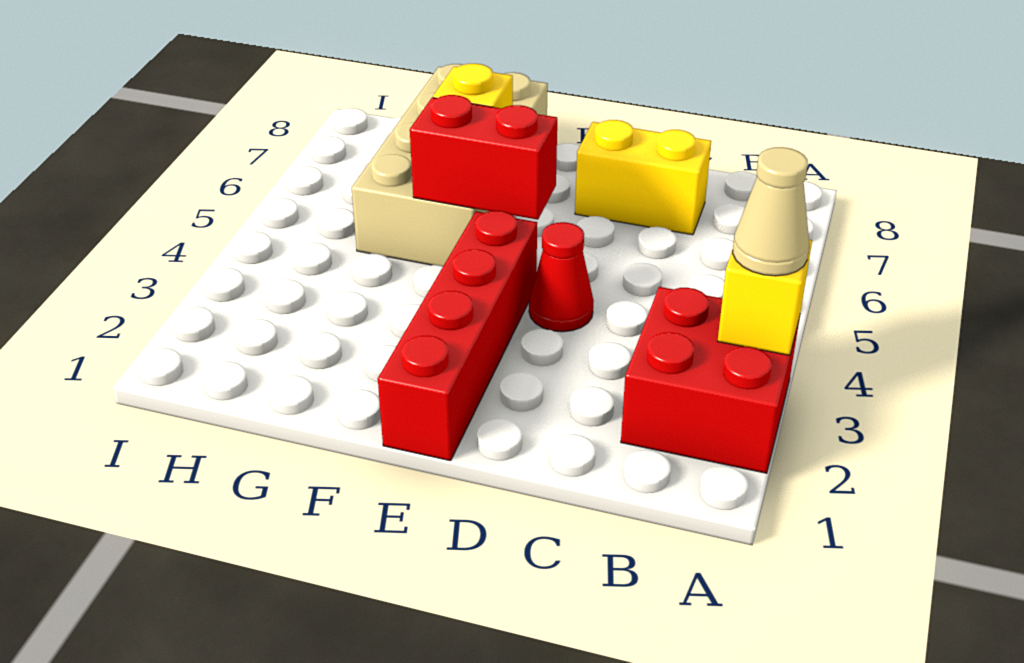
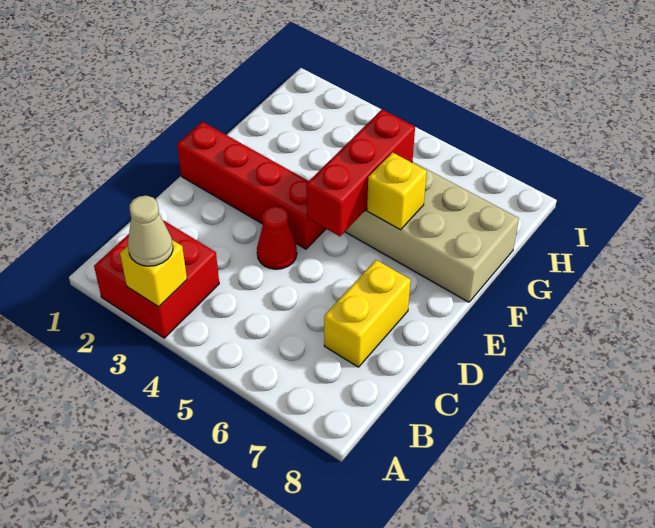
red brick E5:F5 level 2 -> red brick E5:G5 level 2

